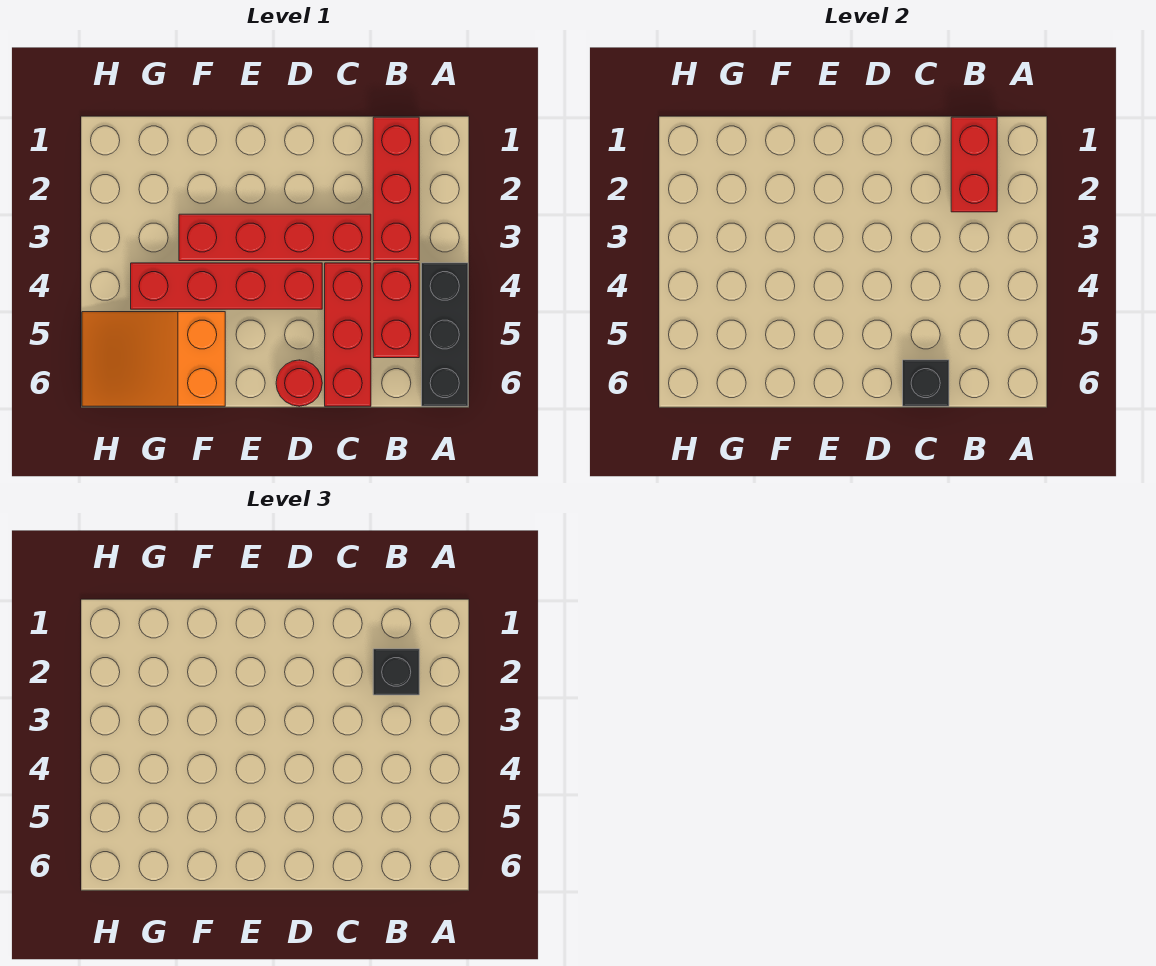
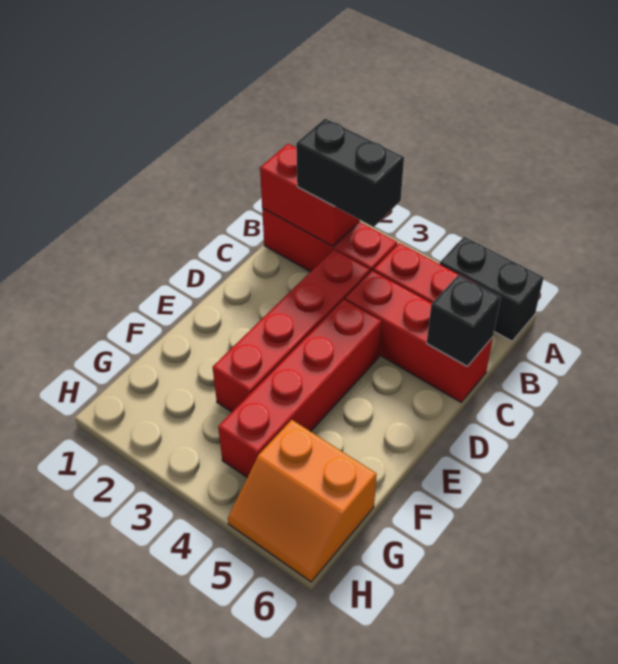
black brick A4:A6 level 1 -> black brick A5:A6 level 1
black brick B2 level 3 -> black brick B2:B3 level 3
red round brick D6 level 1 -> none
orange slope F5:H6 level 1 top F -> orange slope G5:H6 level 1 top G

